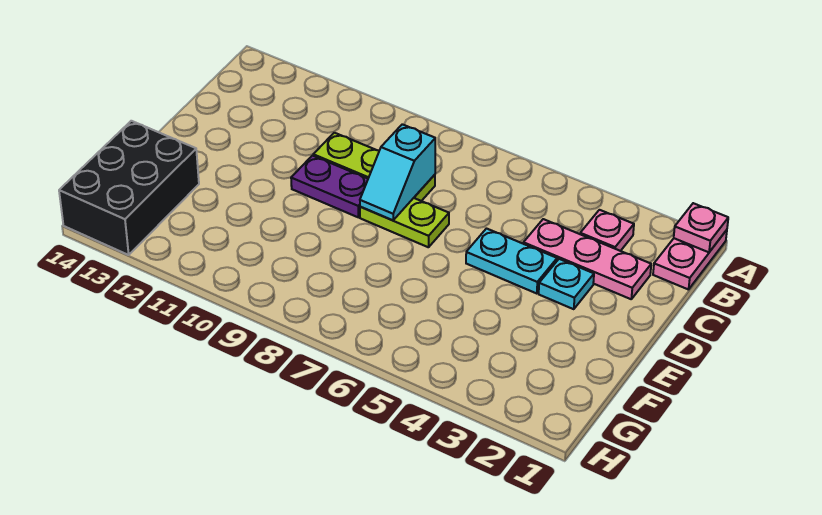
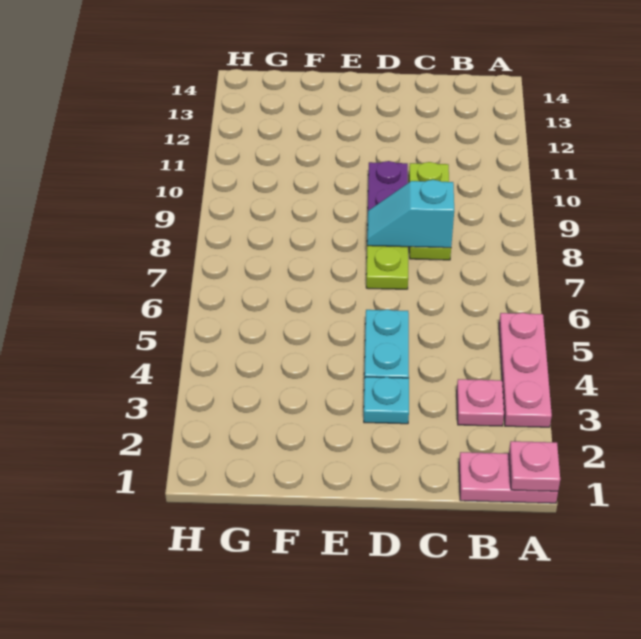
pink plate C2:C4 level 1 -> pink plate A3:A5 level 1
black brick F13:H14 level 1 -> none

